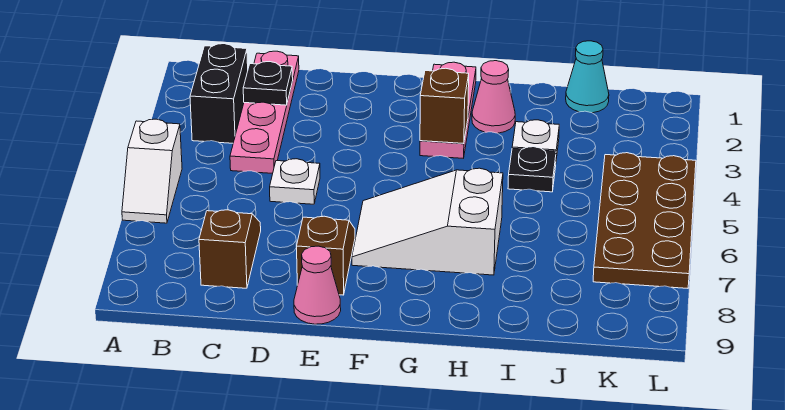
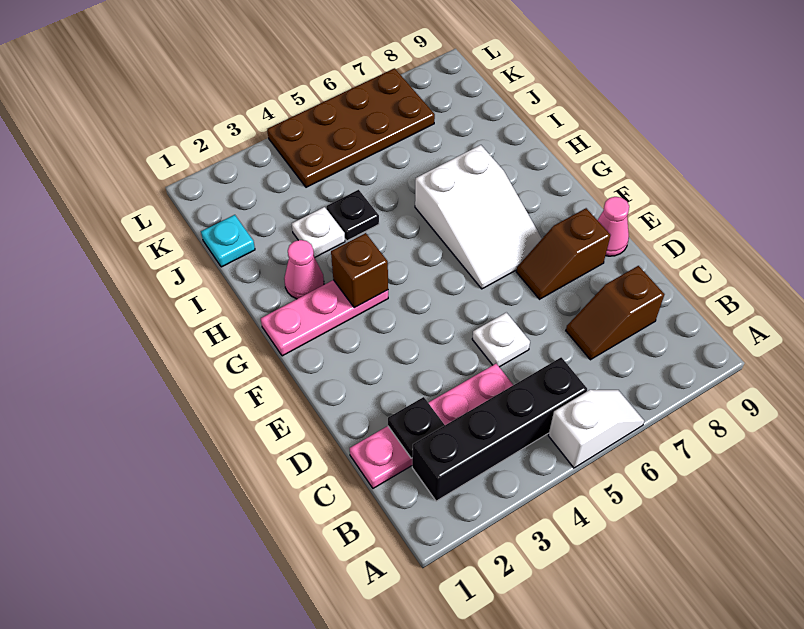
black brick B2:B3 level 1 -> black brick B2:B5 level 1
cyan cone J1 level 1 -> cyan plate J1 level 1

